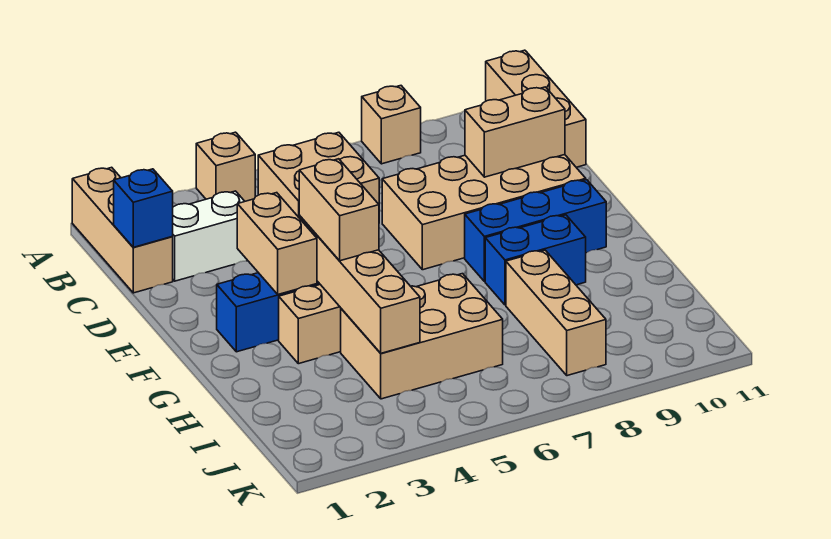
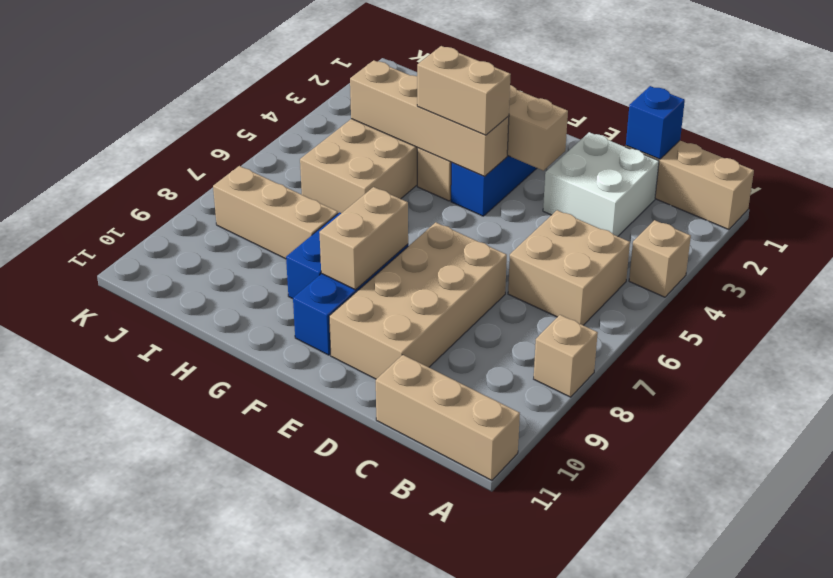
white brick C2:C3 level 1 -> white brick C2:D3 level 1
tan brick D9:D10 level 2 -> tan brick F8:F9 level 2

